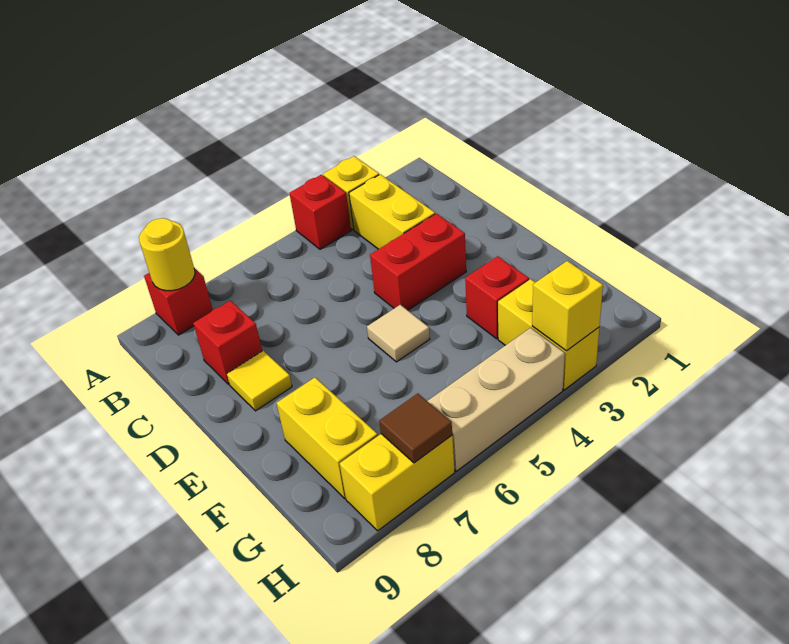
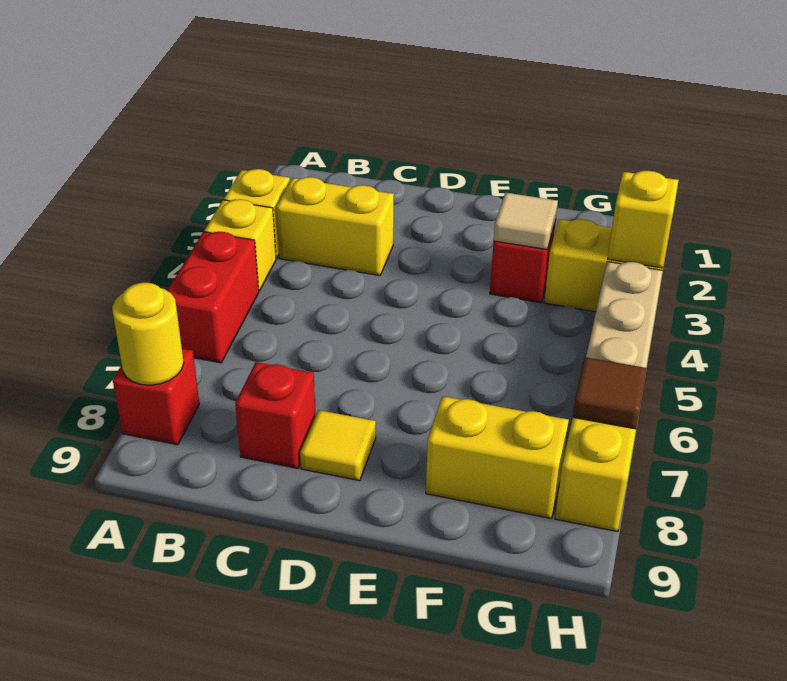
red brick A4 level 1 -> yellow brick A4 level 1
red brick D3:D4 level 1 -> red brick A5:A6 level 1
tan tile E5 level 1 -> tan tile F3 level 2

